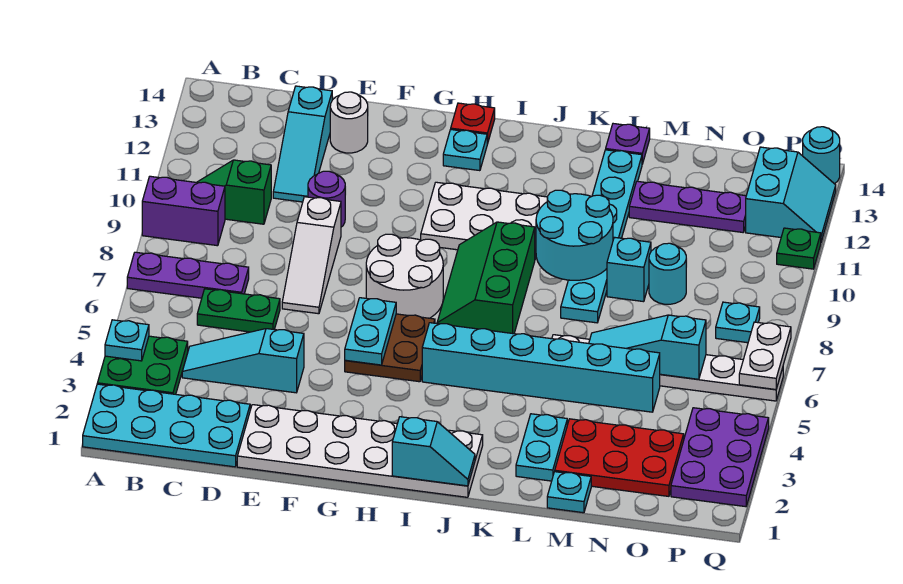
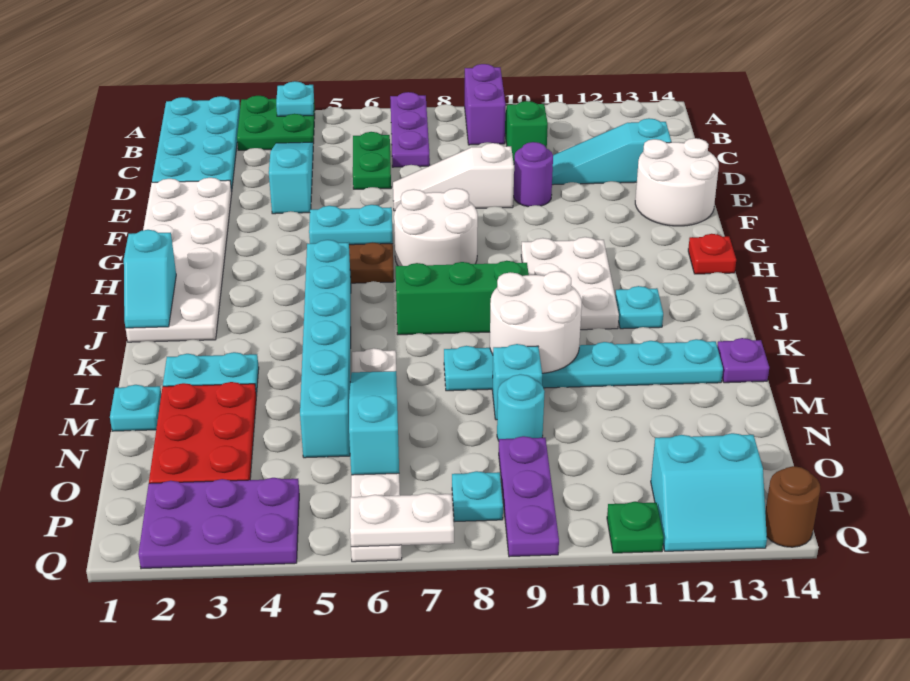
white round brick E13 level 1 -> white round brick E13:F14 level 1
cyan plate H13 level 1 -> cyan plate J12 level 1
cyan round brick K9:L10 level 2 -> white round brick K9:L10 level 2
purple plate M12:O12 level 1 -> purple plate O9:Q9 level 1
cyan round brick Q14 level 1 -> brown round brick Q14 level 1

